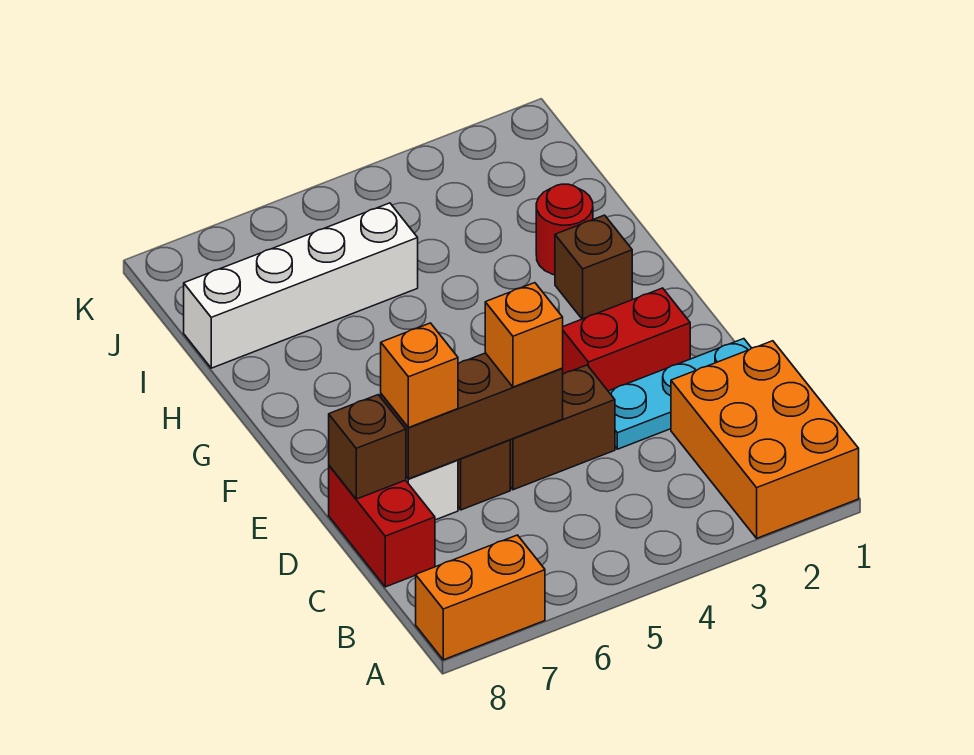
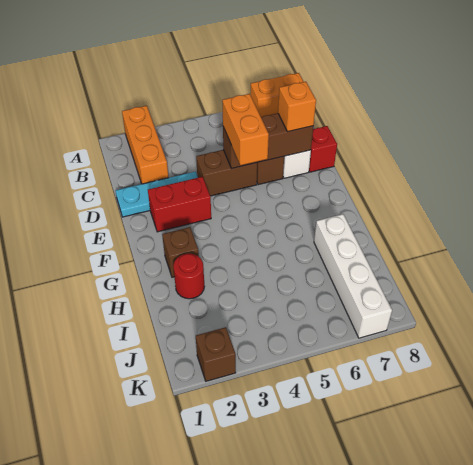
orange brick A1:C2 level 1 -> orange brick A2:C2 level 1
red brick C8:D8 level 1 -> red brick D8 level 1
orange brick D5 level 3 -> orange brick D5:E5 level 3
brown brick D8 level 2 -> brown brick K2 level 1
white brick I5:I8 level 1 -> white brick H7:K7 level 1

